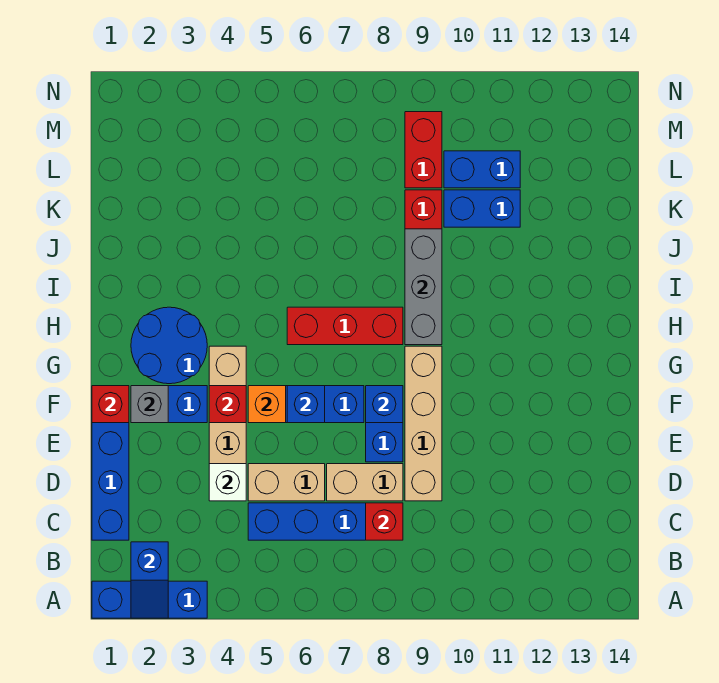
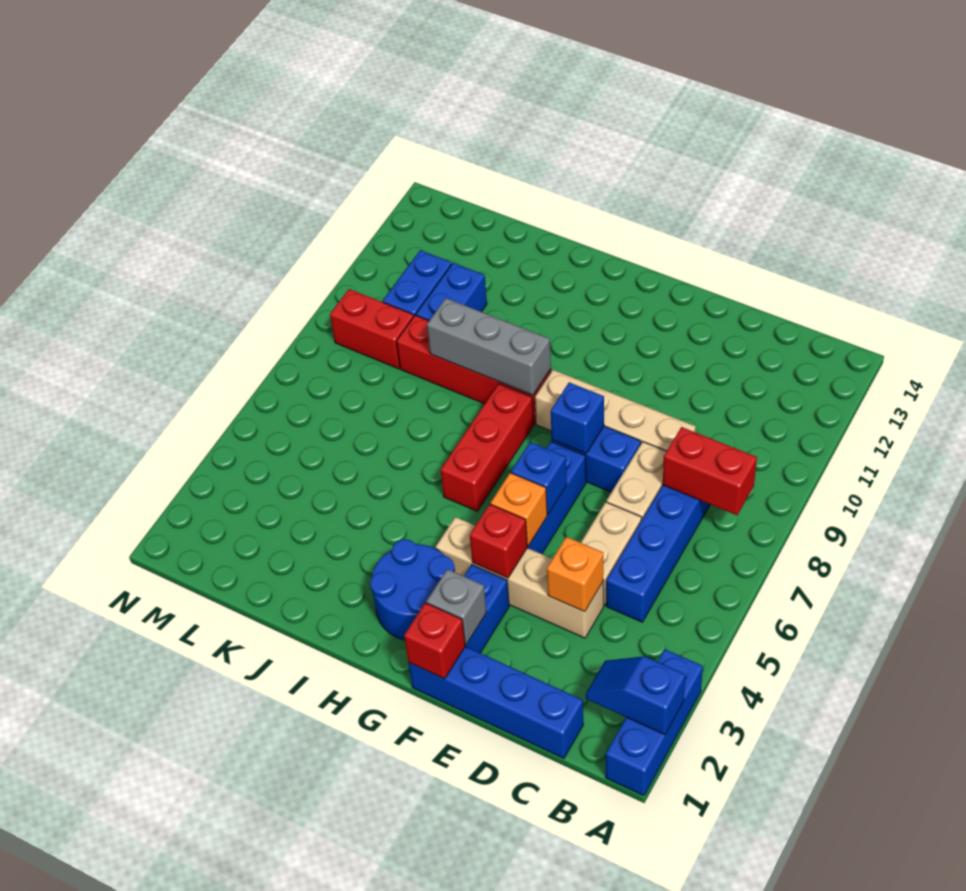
blue slope A2:B2 level 2 top B -> blue slope A2:B2 level 2 top A
red brick C8 level 2 -> red brick B8:C8 level 2
white brick D4 level 2 -> orange brick D4 level 2

